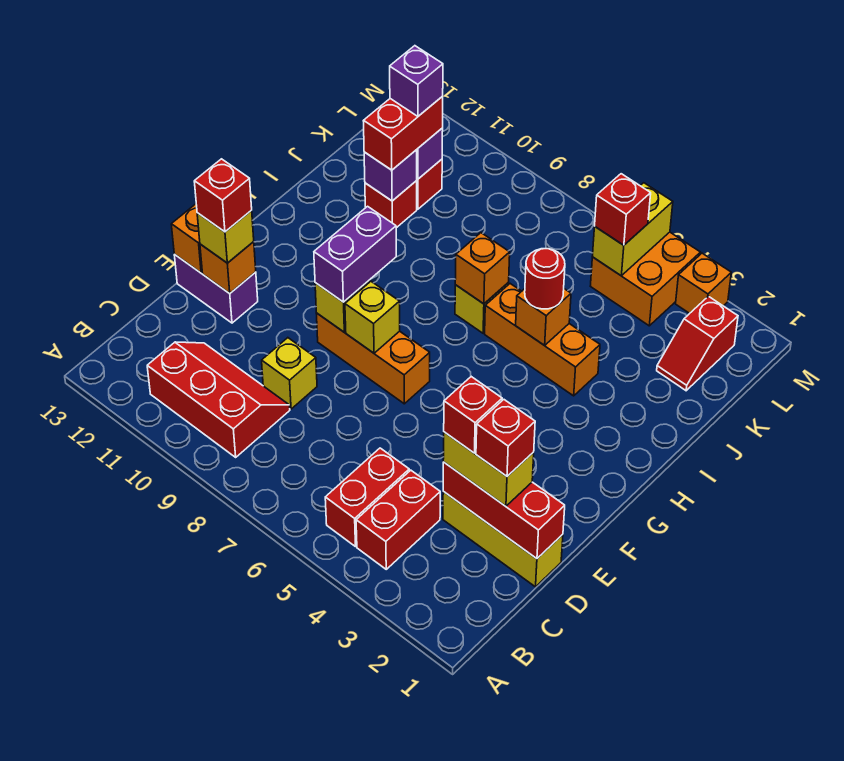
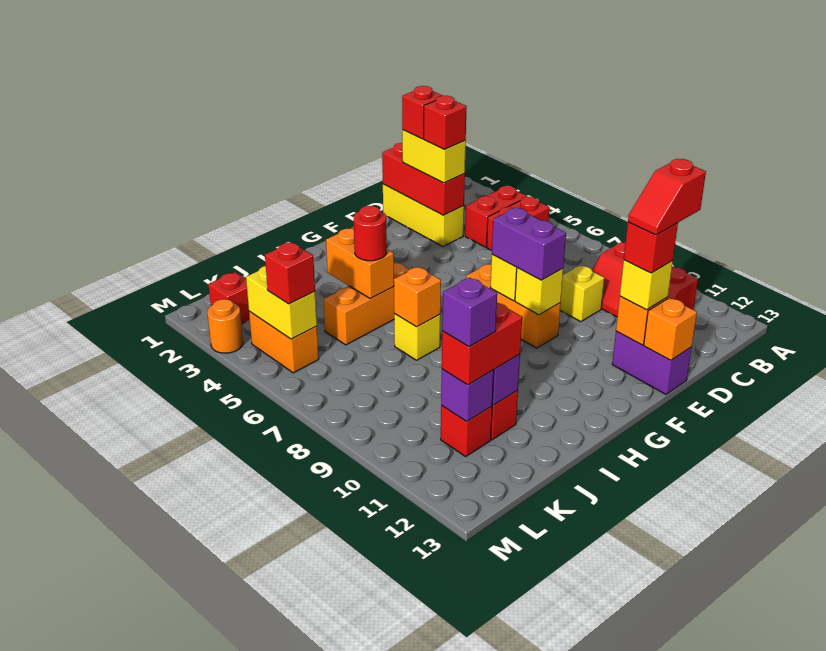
none -> red slope D12:E12 level 5 top D
purple brick F9:G9 level 3 -> purple brick F8:F9 level 3
orange brick I4:I6 level 1 -> orange brick H5:J5 level 1
orange brick I5 level 2 -> orange brick I4:I5 level 2
orange brick L4:M5 level 1 -> orange brick L4:L5 level 1
yellow brick L5:M5 level 2 -> yellow brick L4:L5 level 2
orange brick M3 level 1 -> orange round brick M3 level 1

